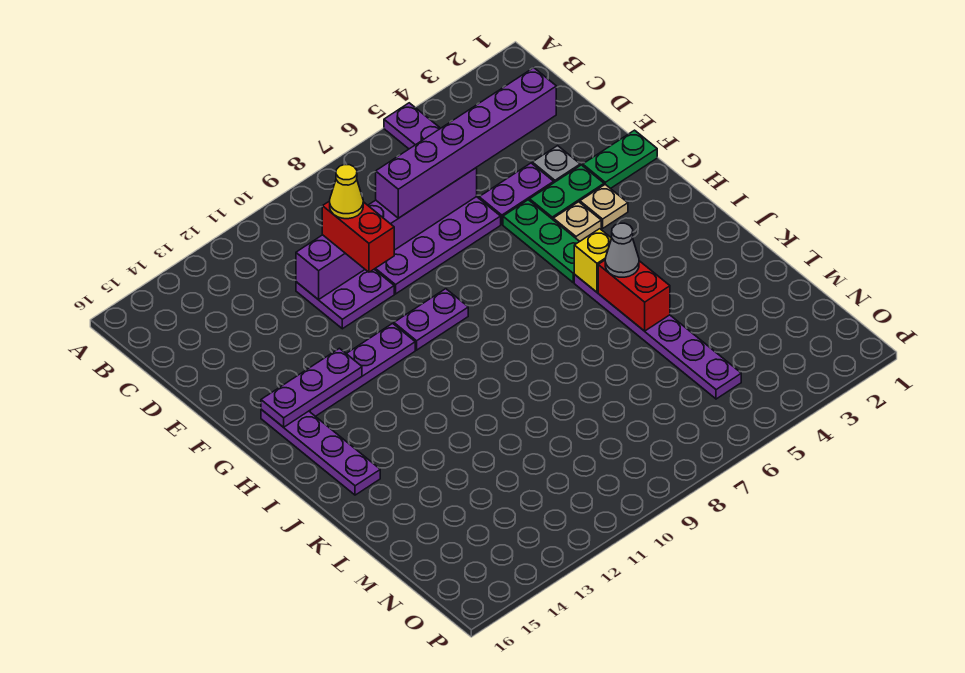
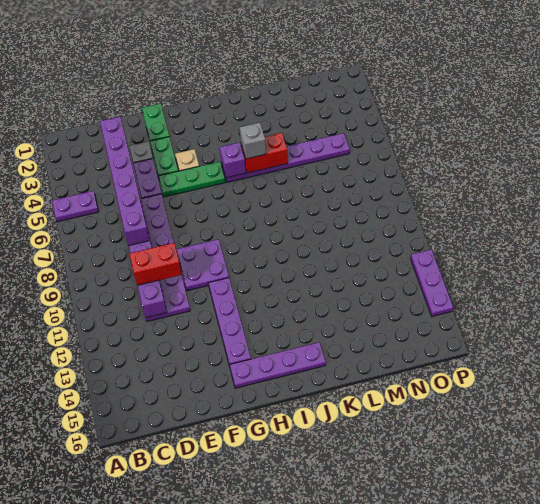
yellow cone D10 level 4 -> none
tan plate G3 level 1 -> none
purple plate G9:G10 level 1 -> purple plate F9:G10 level 1
purple plate G13:G15 level 2 -> purple plate P12:P14 level 1
yellow brick I5 level 2 -> purple brick I5 level 2
grey cone J5 level 3 -> grey brick J5 level 3

